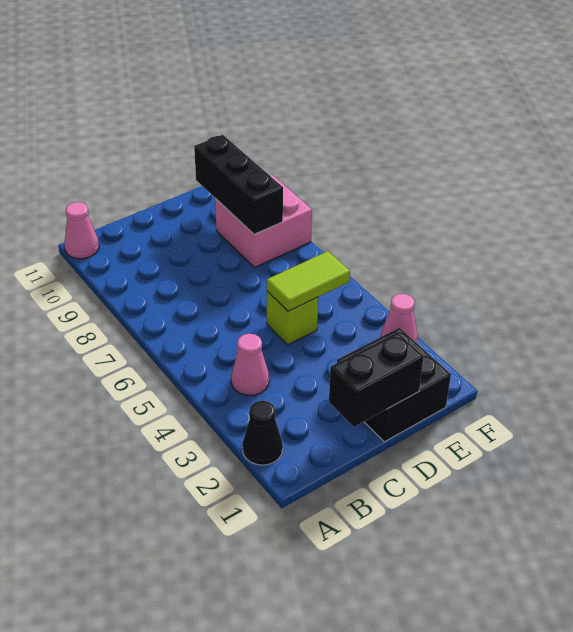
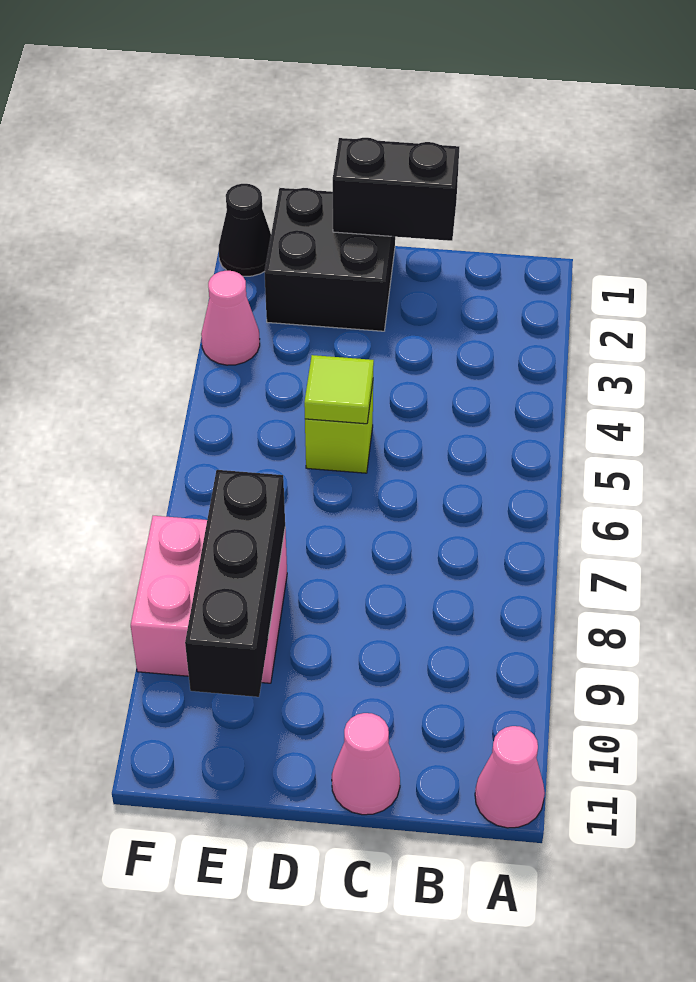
black cone A2 level 1 -> black cone F1 level 1
pink cone B4 level 1 -> pink cone C11 level 1
lime tile D5:E5 level 2 -> lime tile D5 level 2

